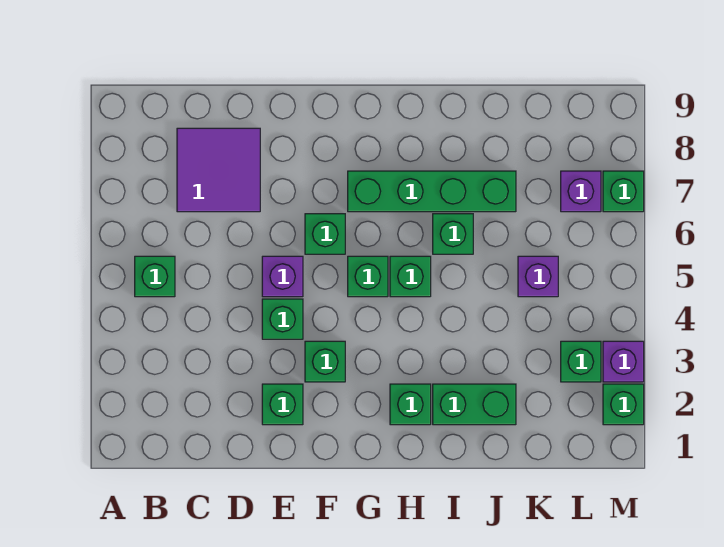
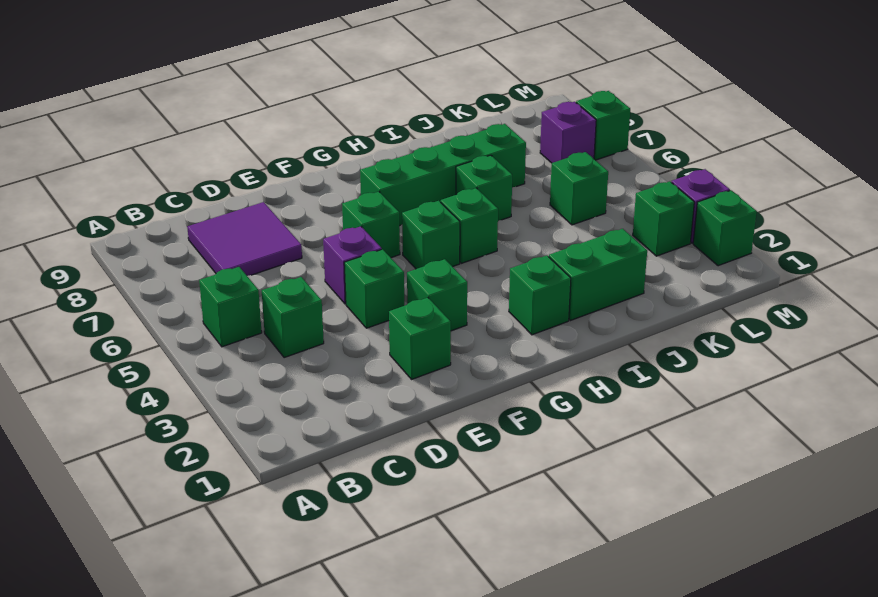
none -> green brick C4 level 1
purple brick K5 level 1 -> green brick K5 level 1

